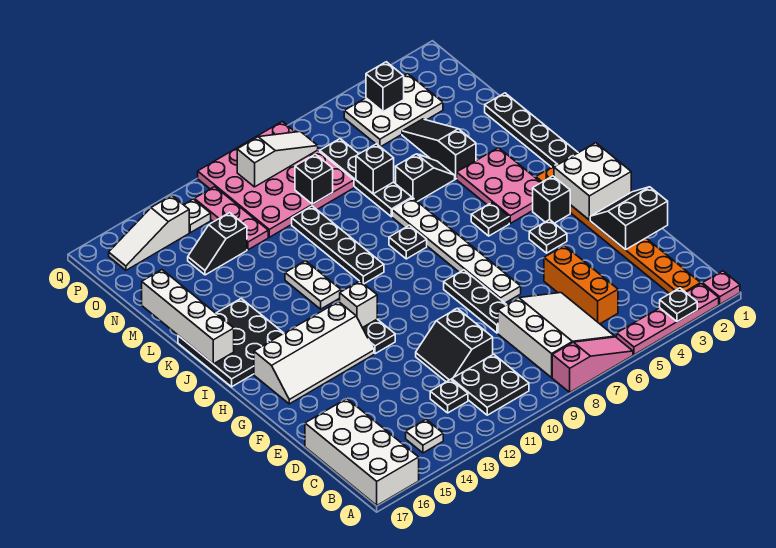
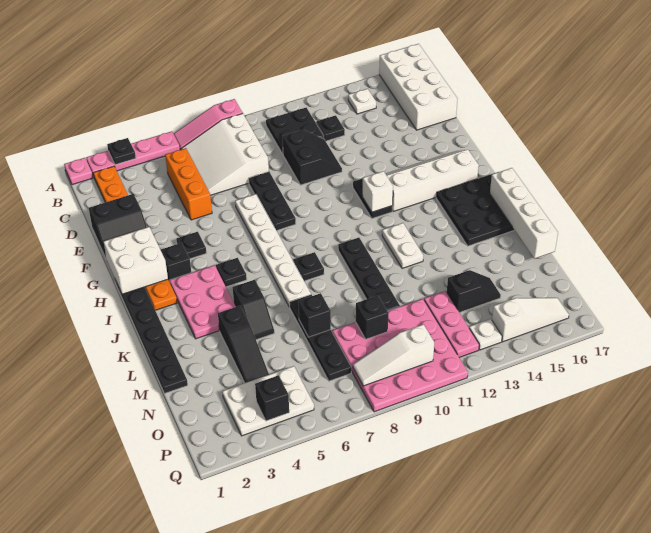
black slope L5:L6 level 1 top 6 -> black slope K5:L5 level 1 top K

